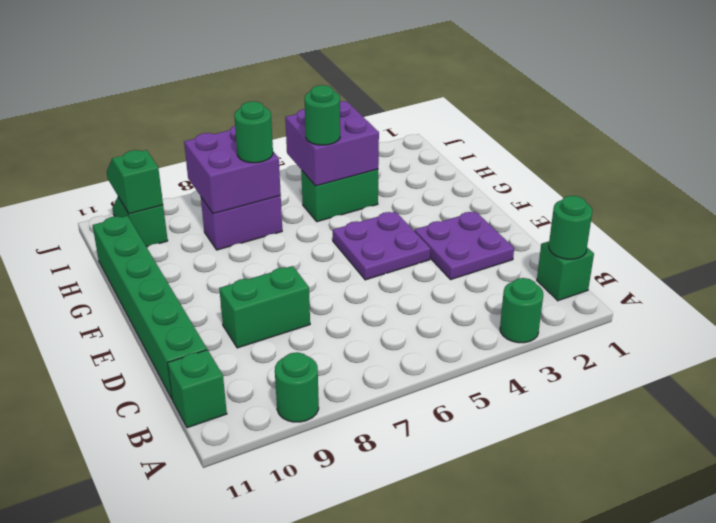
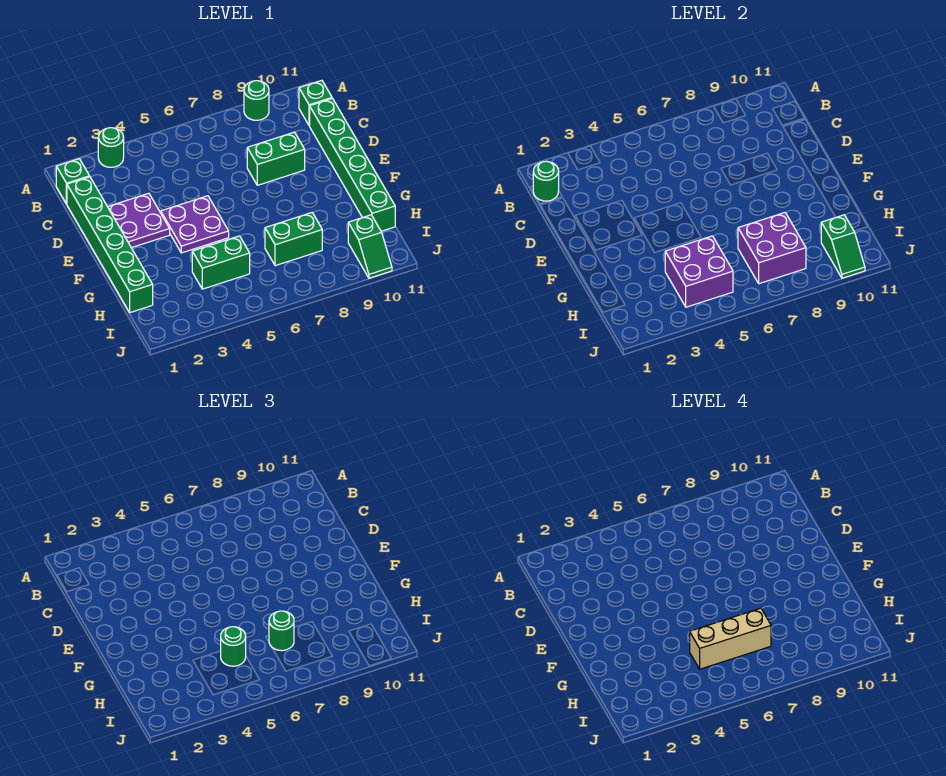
none -> green brick C1:H1 level 1
none -> tan brick H5:H7 level 4
purple brick H7:H8 level 1 -> green brick H7:H8 level 1

